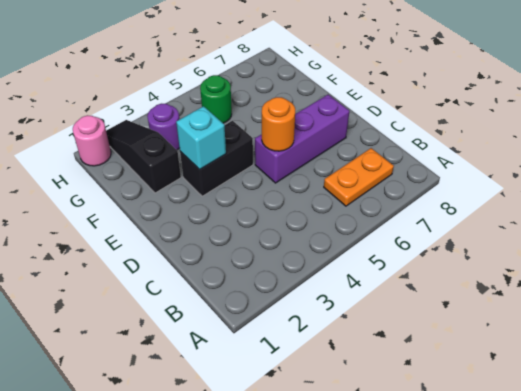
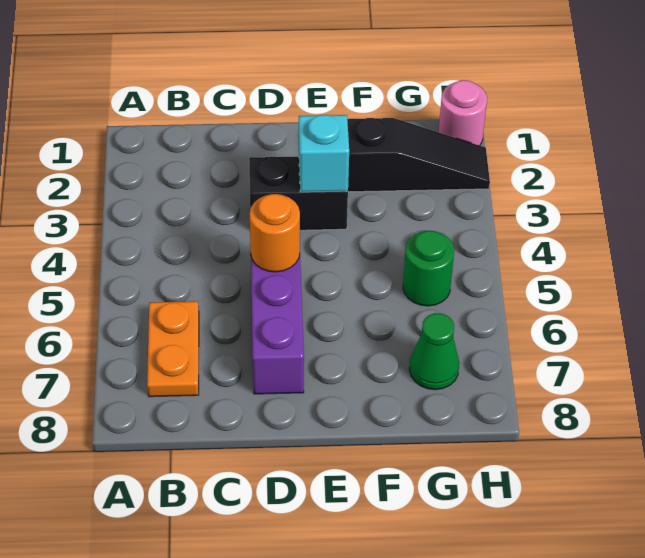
black brick E3:E4 level 1 -> black brick D3:E3 level 1
purple round brick G3 level 1 -> none
none -> green cone G7 level 1

